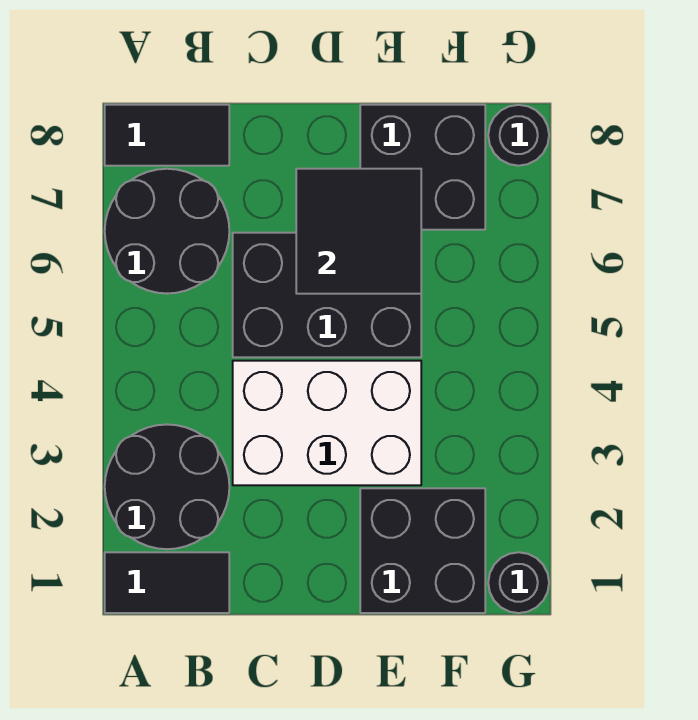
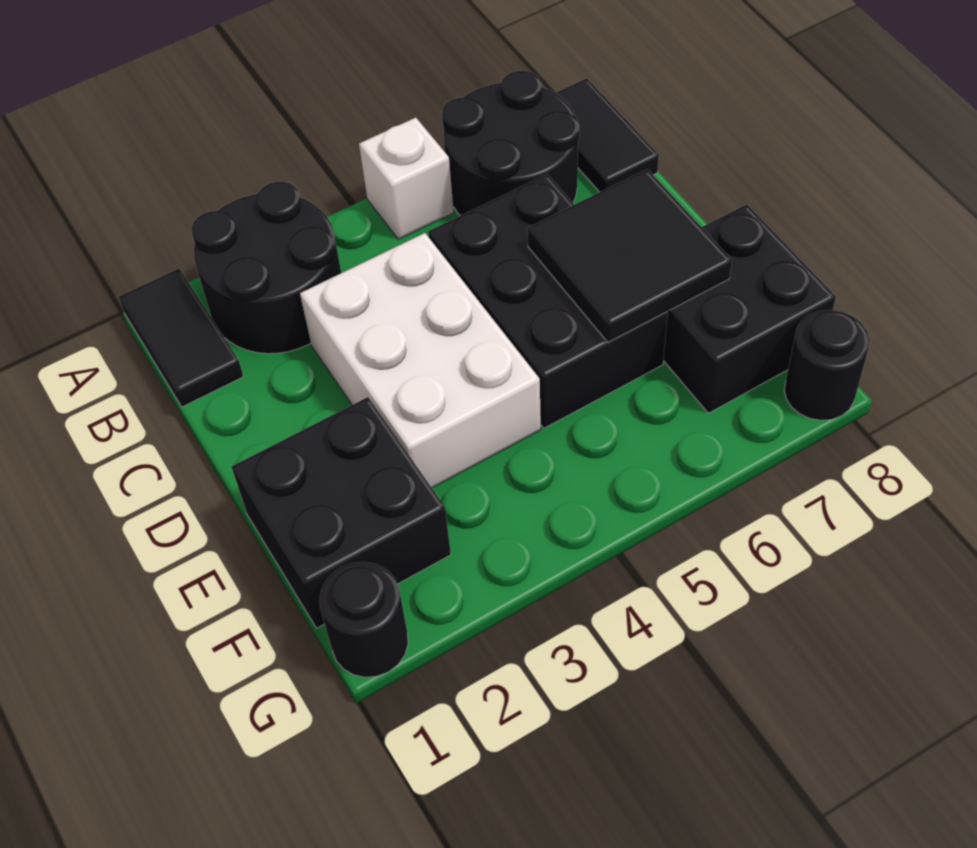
none -> white brick A5 level 1

